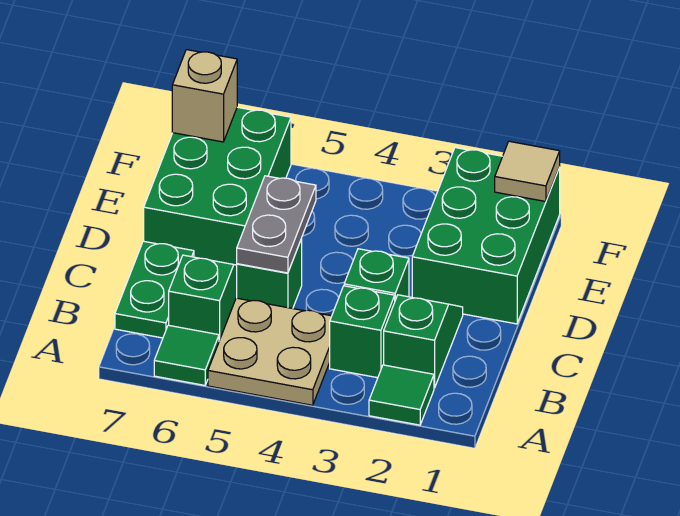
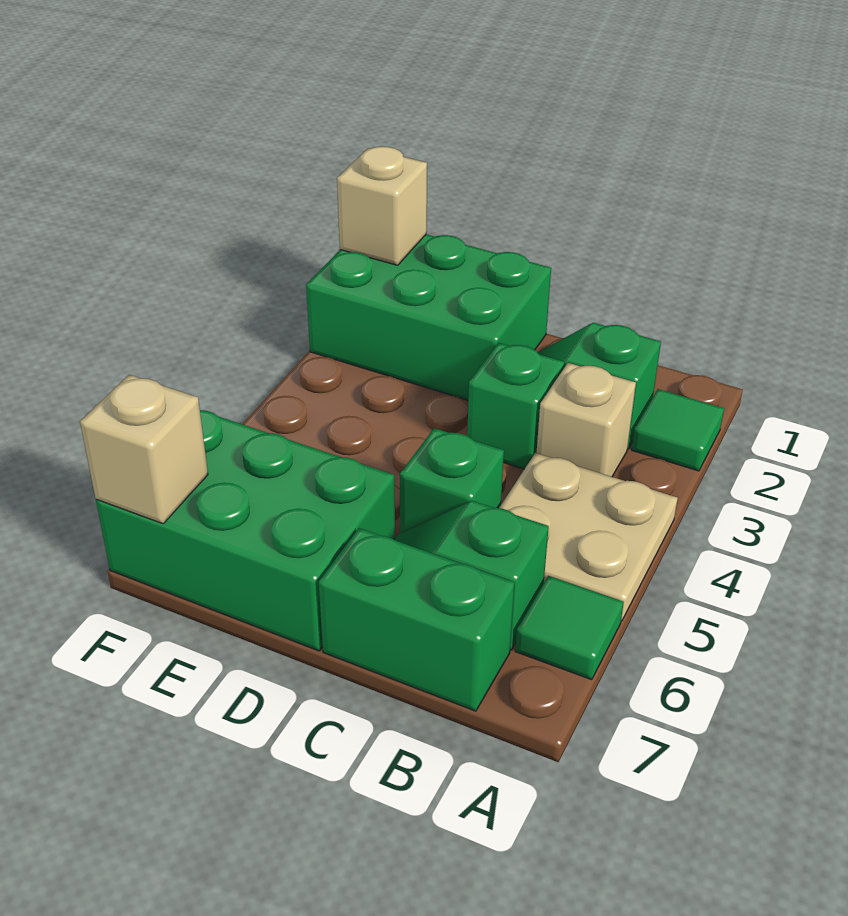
green brick B3 level 1 -> tan brick B3 level 1
green plate B7:C7 level 1 -> green brick B7:C7 level 1
grey plate C5:D5 level 2 -> none
tan tile F1 level 2 -> tan brick F1 level 2

